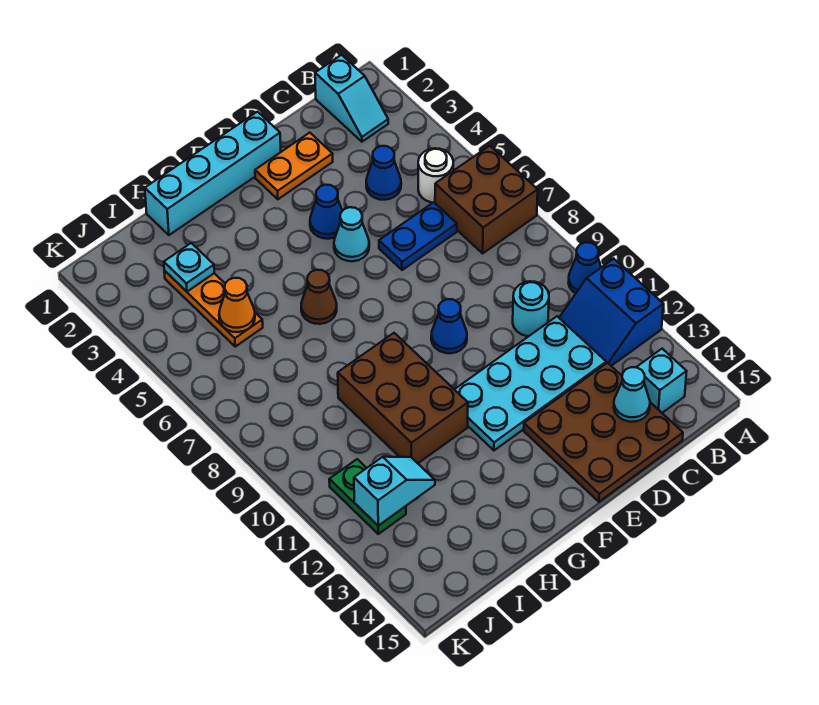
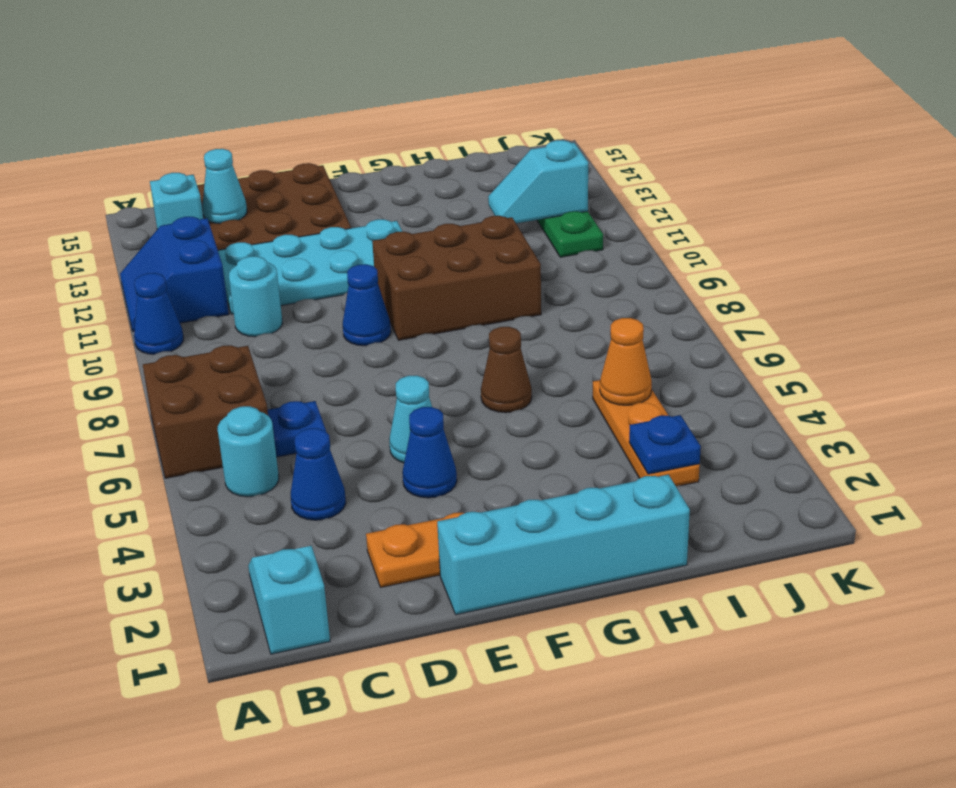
blue slope A11:B12 level 1 top A -> blue slope A11:B12 level 1 top B
white round brick B5 level 1 -> cyan round brick B5 level 1
blue plate C6:D6 level 1 -> blue plate C6 level 1
brown brick G9:H11 level 1 -> brown brick F9:H10 level 1
cyan plate I3 level 2 -> blue plate I3 level 2

